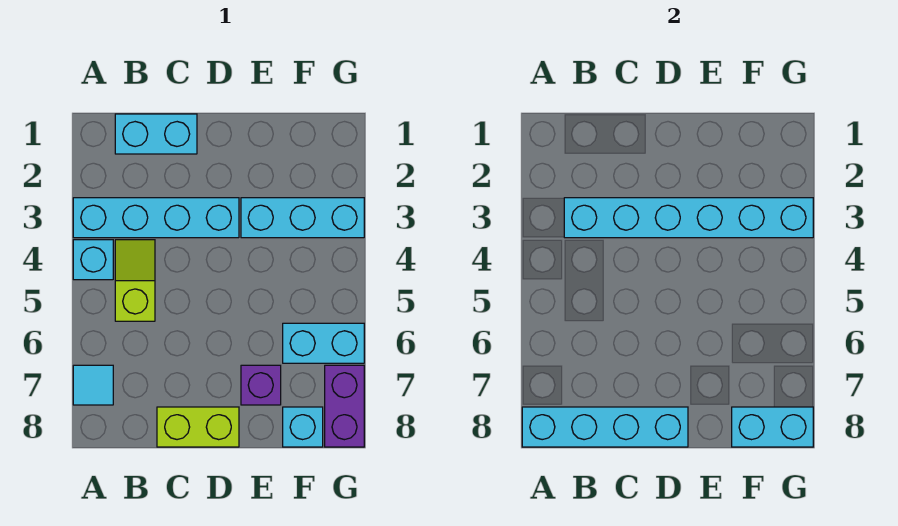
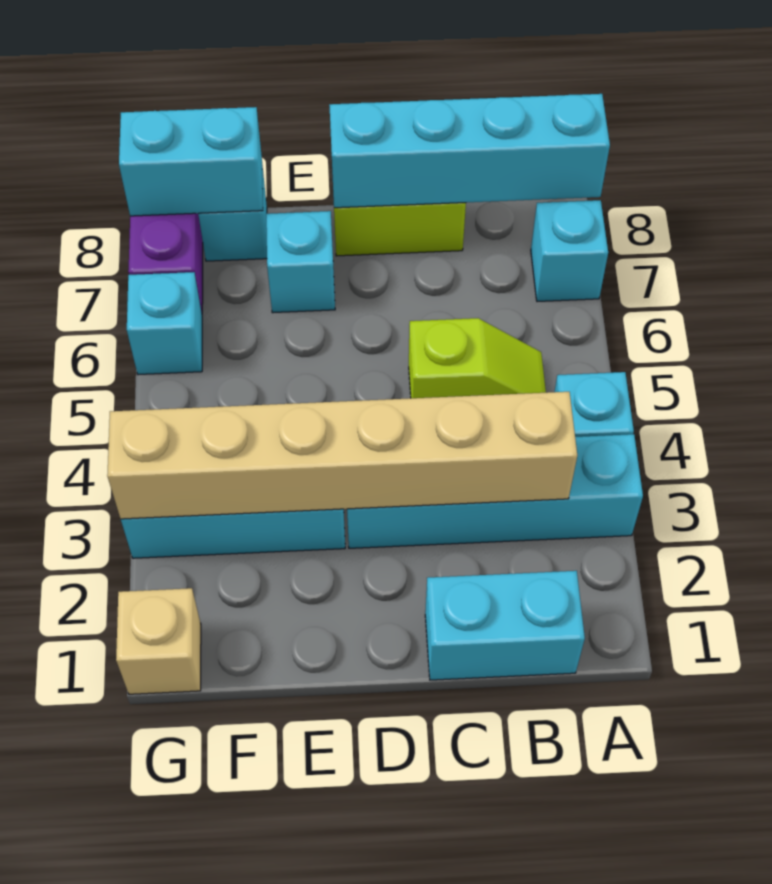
cyan tile A7 level 1 -> cyan brick A7 level 1
cyan brick B3:G3 level 2 -> tan brick B3:G3 level 2
lime slope B4:B5 level 1 top 5 -> lime slope B5:C5 level 1 top C
purple brick E7 level 1 -> cyan brick E7 level 1
cyan brick F6:G6 level 1 -> cyan brick G6 level 1
none -> tan brick G1 level 1

